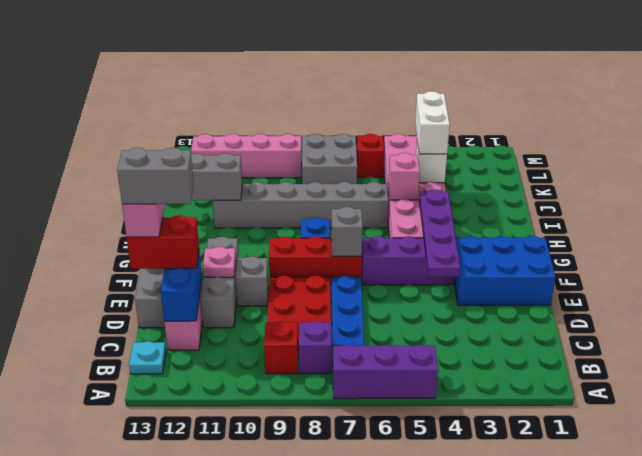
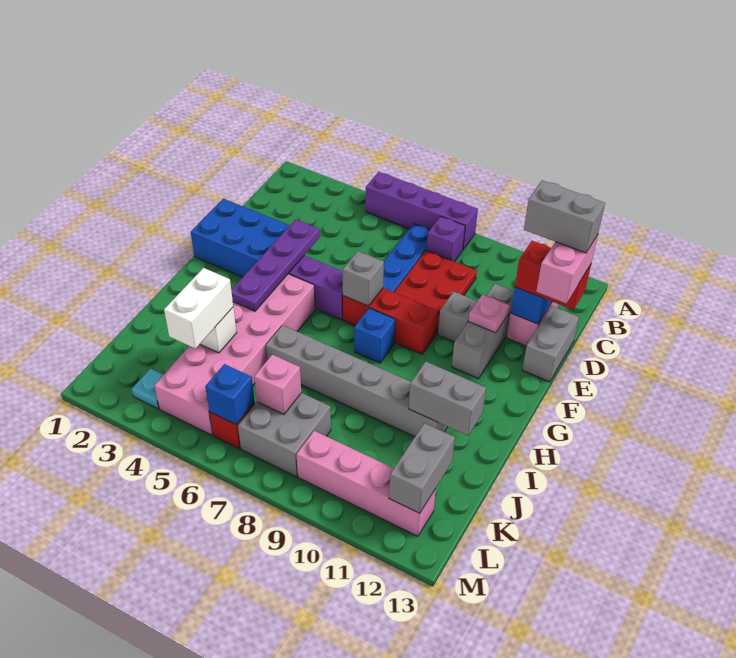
purple brick A5:A7 level 1 -> purple brick A5:A8 level 1
red brick B9 level 1 -> none
cyan plate B13 level 1 -> cyan plate L3 level 1
pink brick I5 level 2 -> pink brick K7 level 2
none -> grey brick K12:L12 level 2
none -> blue brick L6 level 2

